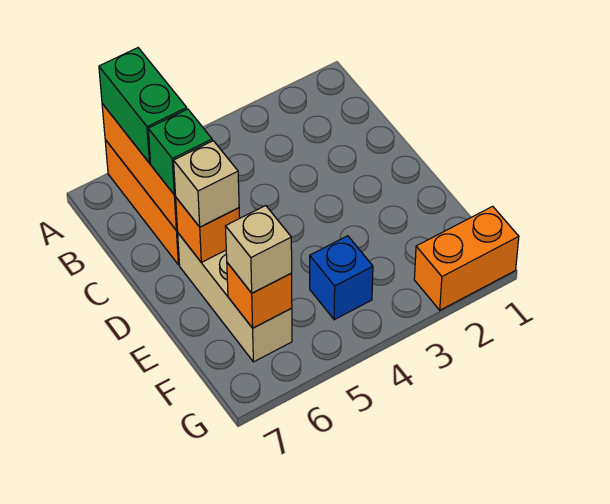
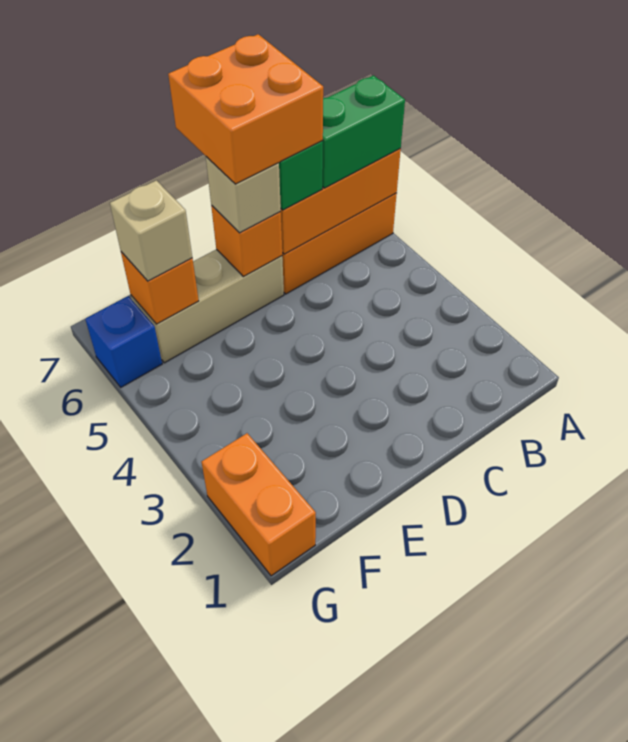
none -> orange brick C6:D7 level 4
blue brick F4 level 1 -> blue brick G6 level 1

